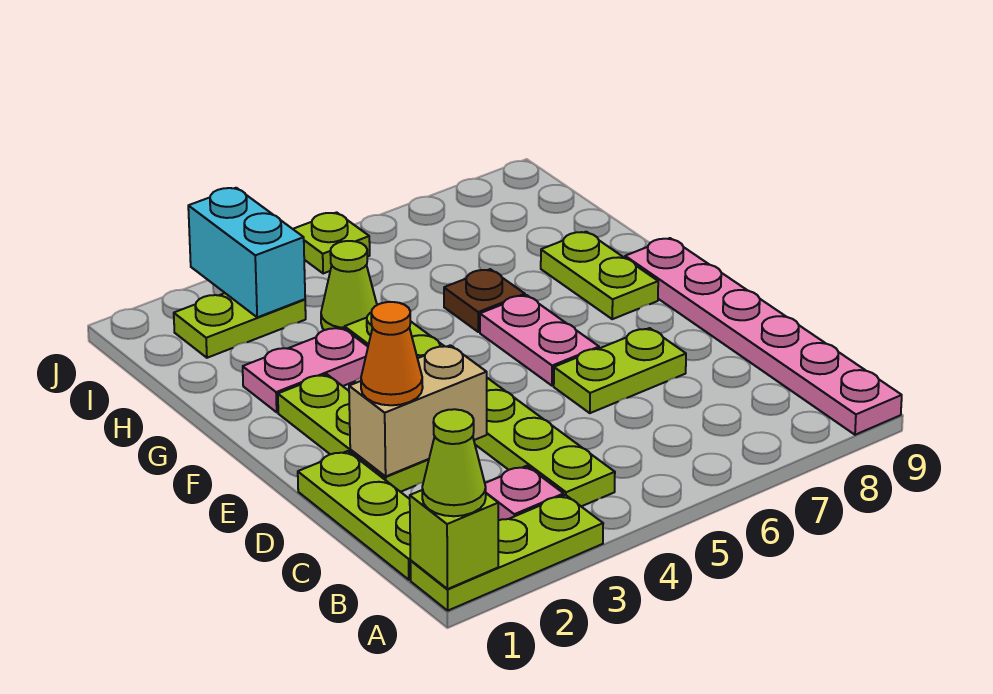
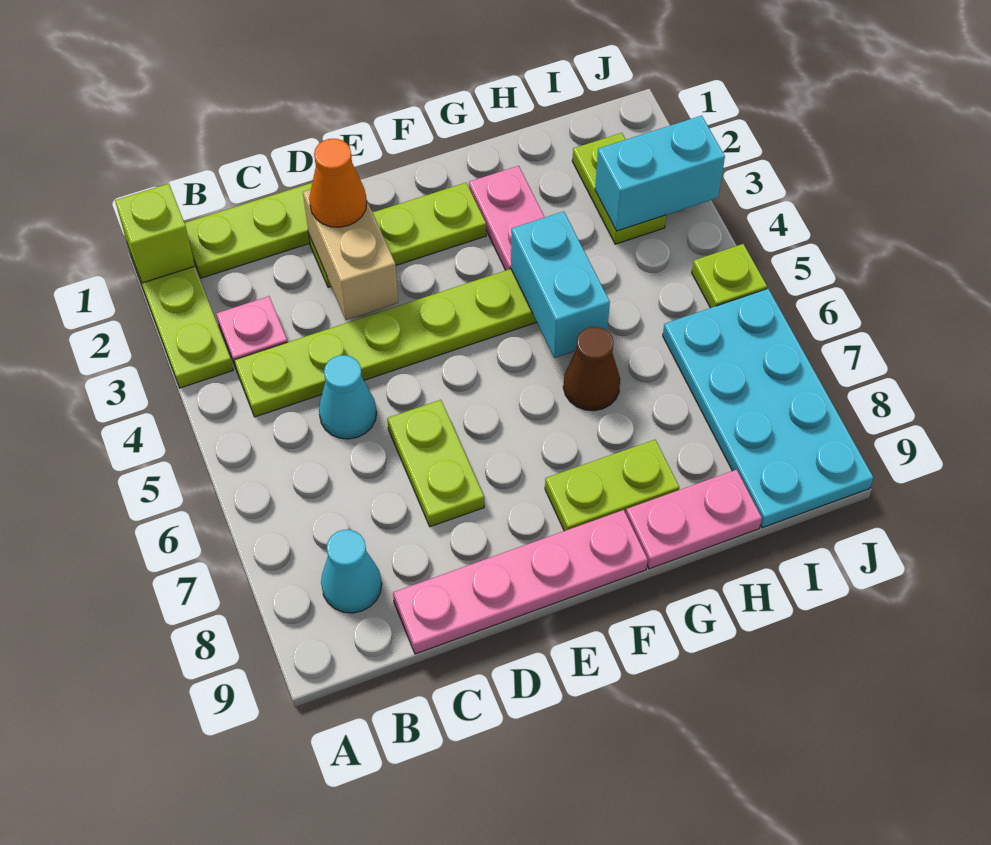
lime cone A1 level 3 -> none
pink plate A9:F9 level 1 -> pink plate C9:F9 level 1
none -> cyan cone B8 level 1
none -> cyan cone C5 level 1
pink plate E6:F6 level 1 -> pink plate G9:H9 level 1
none -> cyan brick G4:G5 level 2
brown plate G6 level 1 -> brown cone G6 level 1
lime cone H4 level 1 -> none
none -> cyan plate I6:J9 level 1

